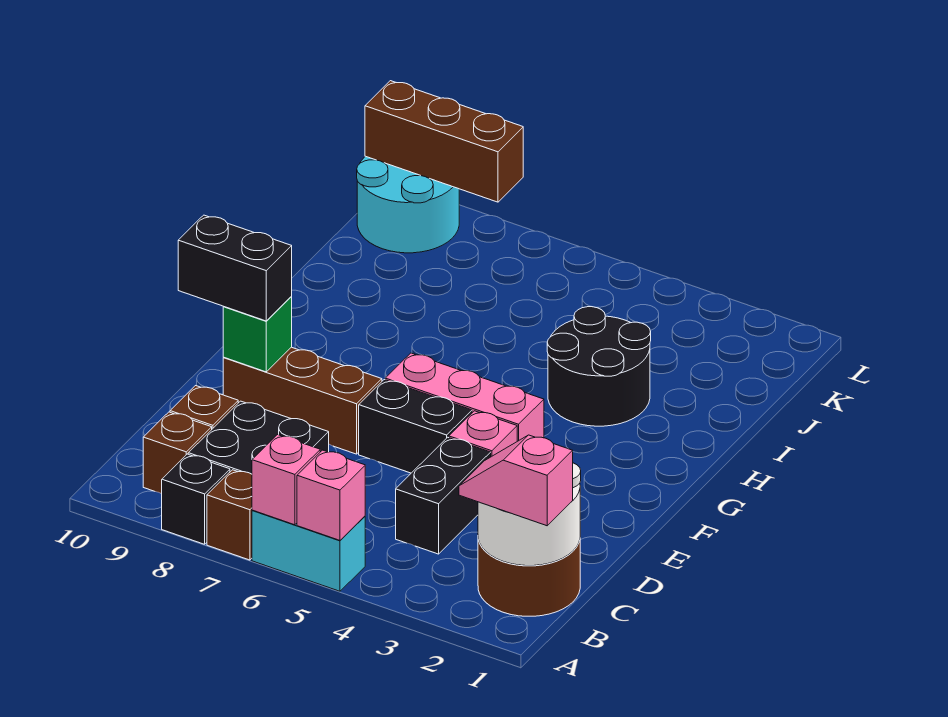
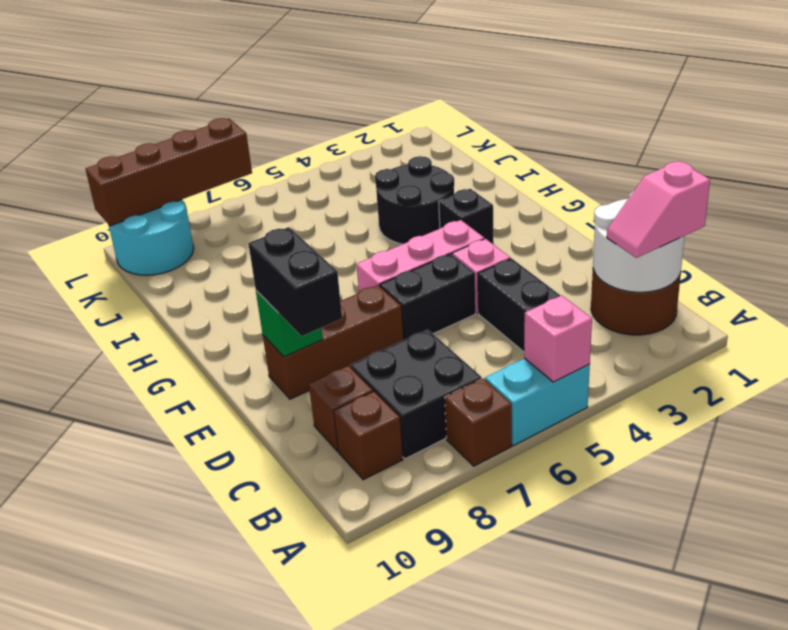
pink brick A6 level 2 -> none
black brick A8 level 1 -> black brick G3 level 1
black brick E9:E10 level 3 -> black brick D9:E9 level 3
brown brick L8:L10 level 2 -> brown brick L7:L10 level 2

